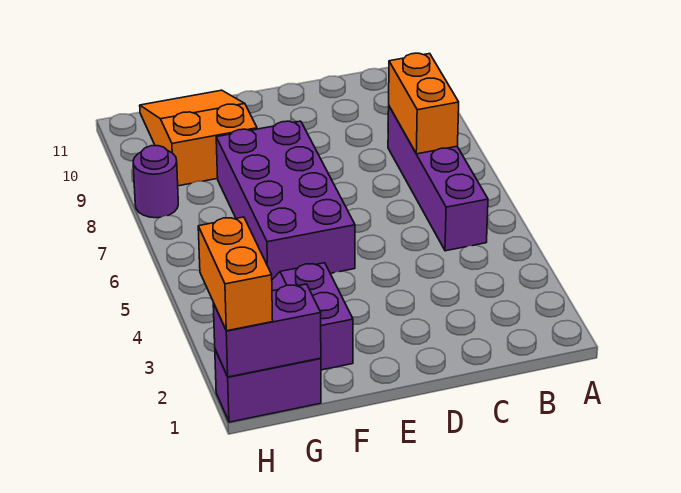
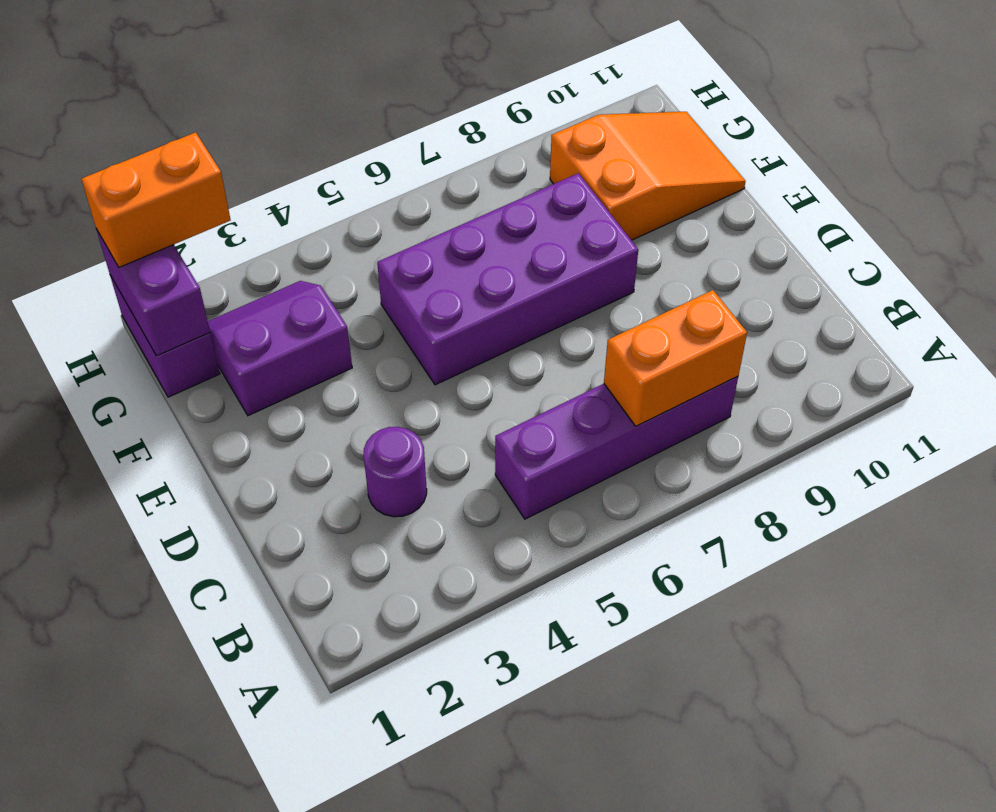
purple round brick H8 level 1 -> purple round brick C3 level 1

